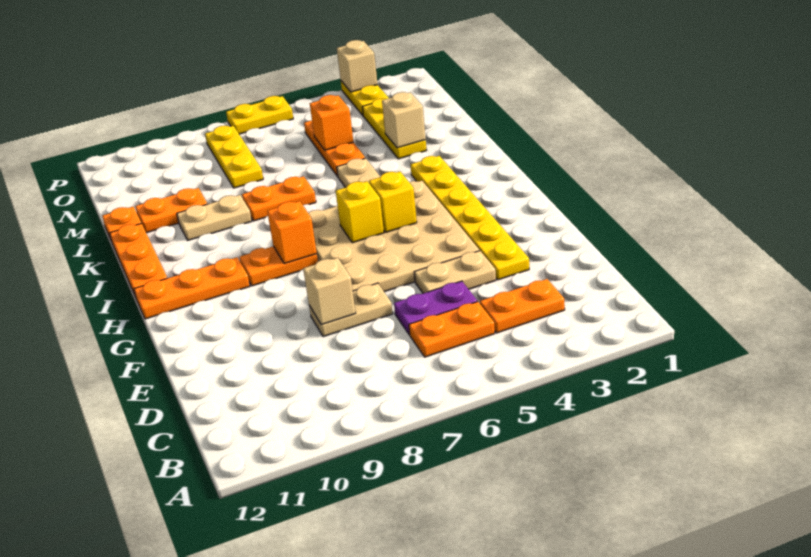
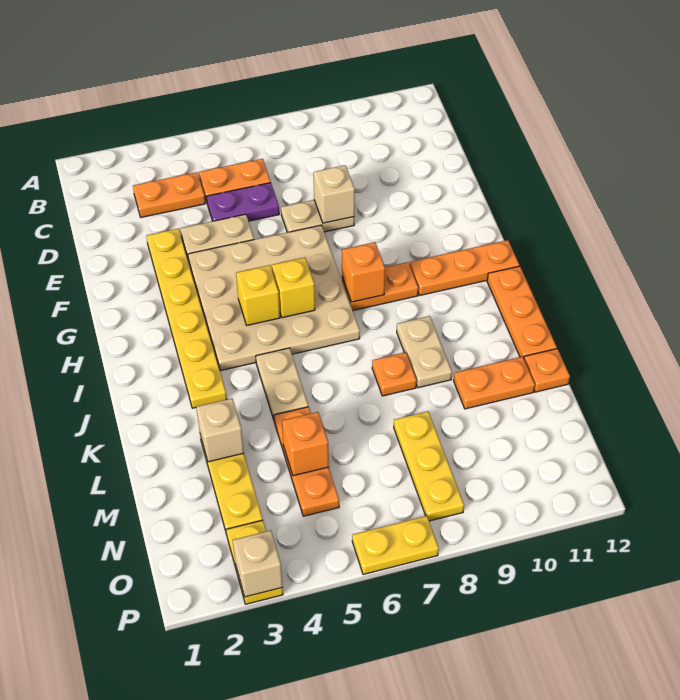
orange plate K7:K8 level 1 -> orange plate K8 level 1
tan plate K9:K10 level 1 -> tan plate J9:K9 level 1

